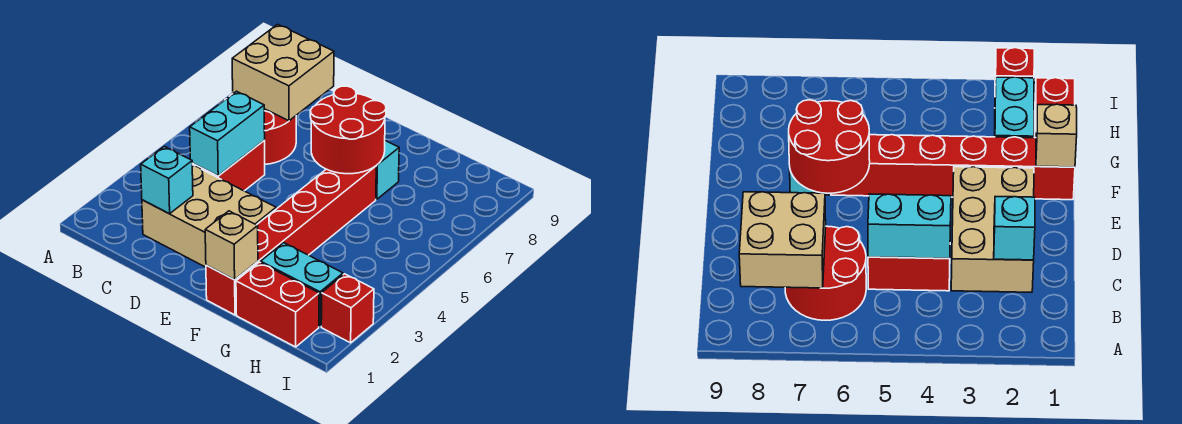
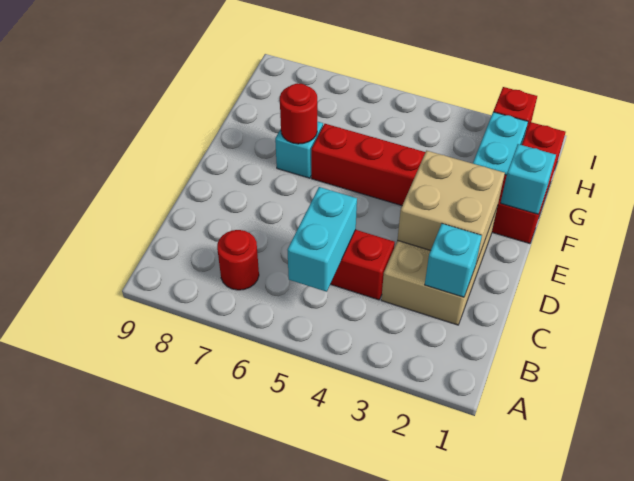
red round brick B6:C7 level 1 -> red round brick B7 level 1
tan brick B7:C8 level 2 -> tan brick D2:E3 level 2
cyan brick C4:C5 level 2 -> cyan brick B5:C5 level 2
red round brick E6:F7 level 2 -> red round brick F7 level 2
tan brick F1 level 2 -> cyan brick F1 level 2

